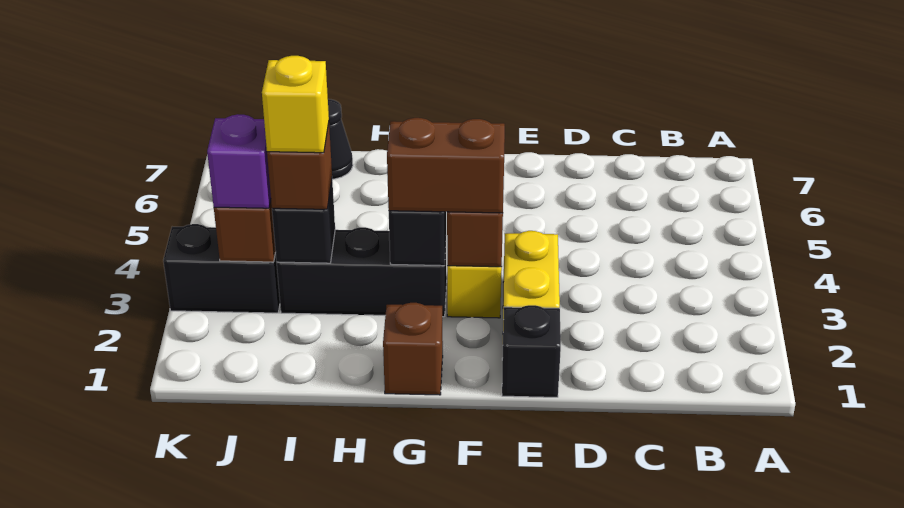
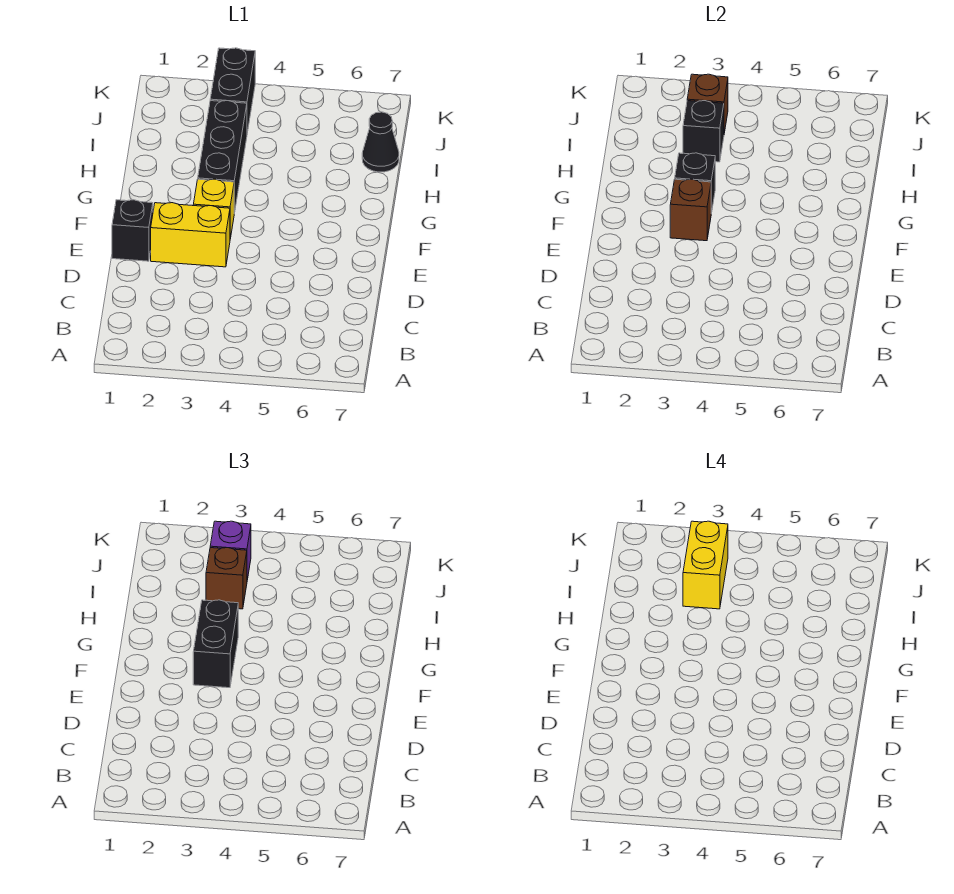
brown brick F3:G3 level 3 -> black brick F3:G3 level 3
brown brick G1 level 1 -> none
yellow brick I3 level 4 -> yellow brick I3:J3 level 4

